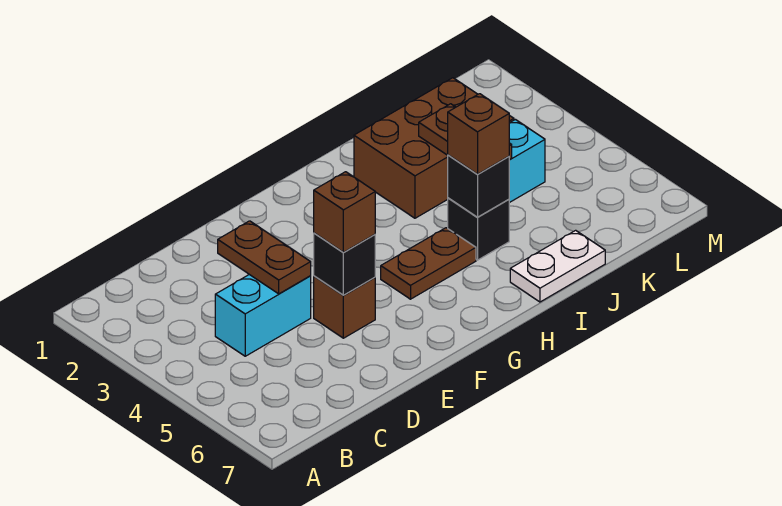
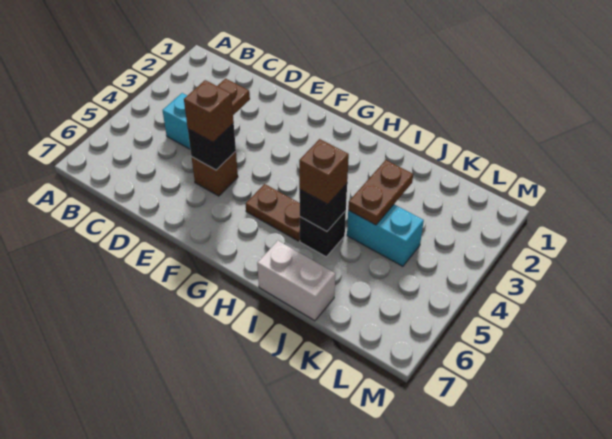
brown brick I2:K3 level 1 -> none
white plate I7:J7 level 1 -> white brick I7:J7 level 1

